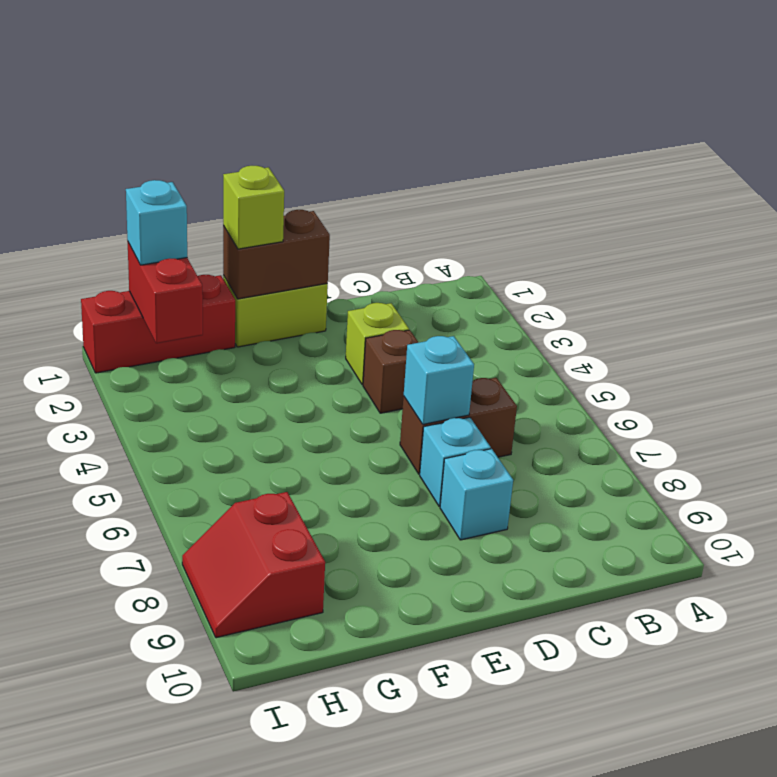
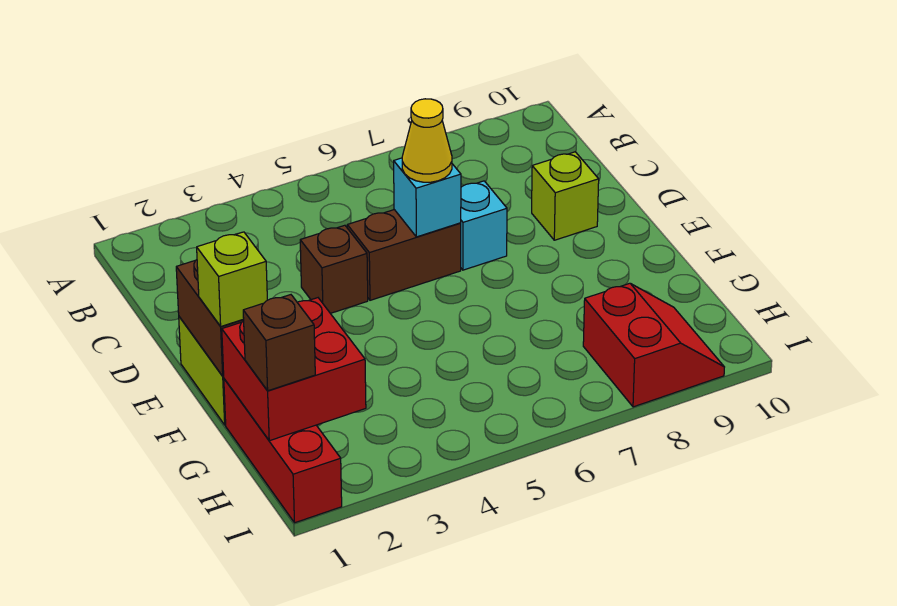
brown brick C6:D6 level 1 -> brown brick D5:D6 level 1
lime brick D3 level 1 -> lime brick D9 level 1
none -> yellow cone D6 level 3
cyan brick D8 level 1 -> none
red brick H1:H2 level 2 -> red brick G1:H2 level 2
cyan brick H1 level 3 -> brown brick H1 level 3
red slope H8:I9 level 1 top H -> red slope H8:I9 level 1 top 8

